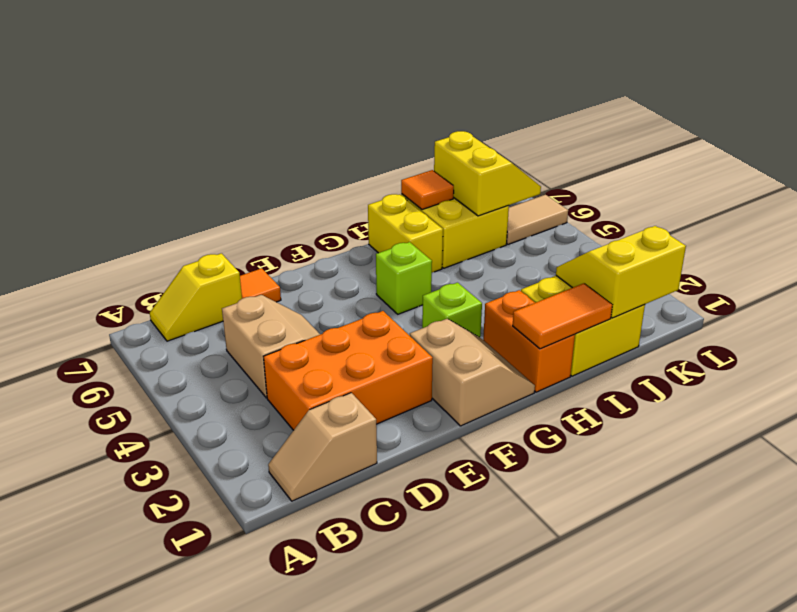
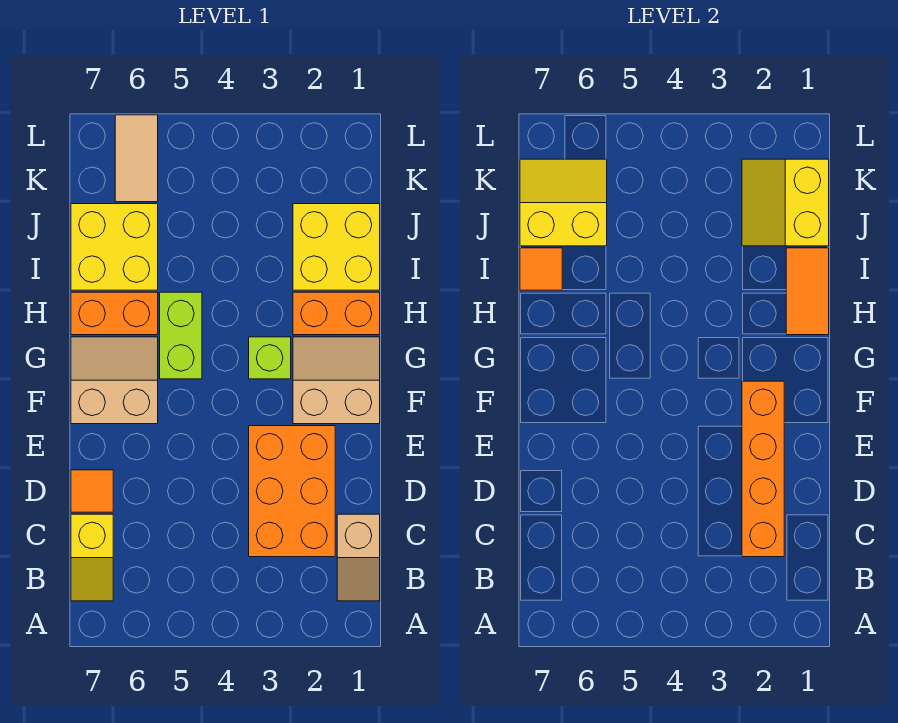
none -> orange brick C2:F2 level 2
tan slope C4:D5 level 1 top C -> tan slope F6:G7 level 1 top F
lime brick G5 level 1 -> lime brick G5:H5 level 1
yellow brick H6:H7 level 1 -> orange brick H6:H7 level 1

